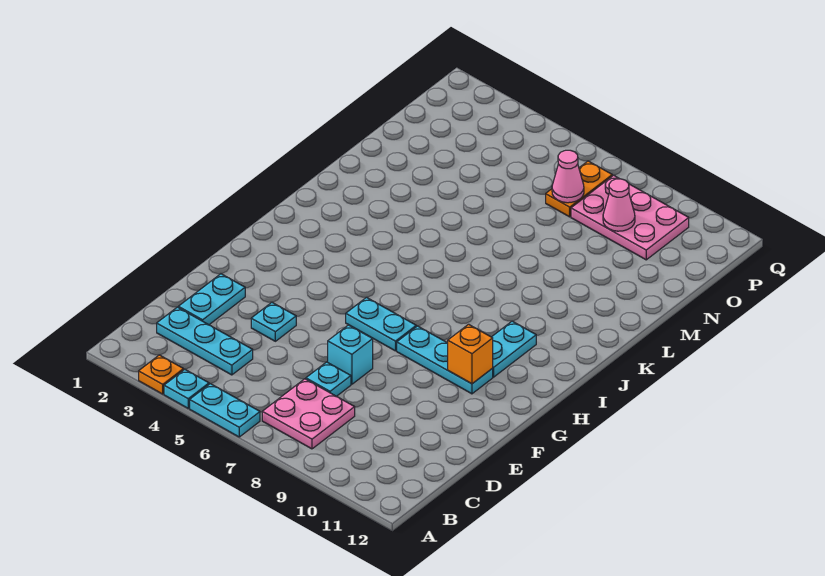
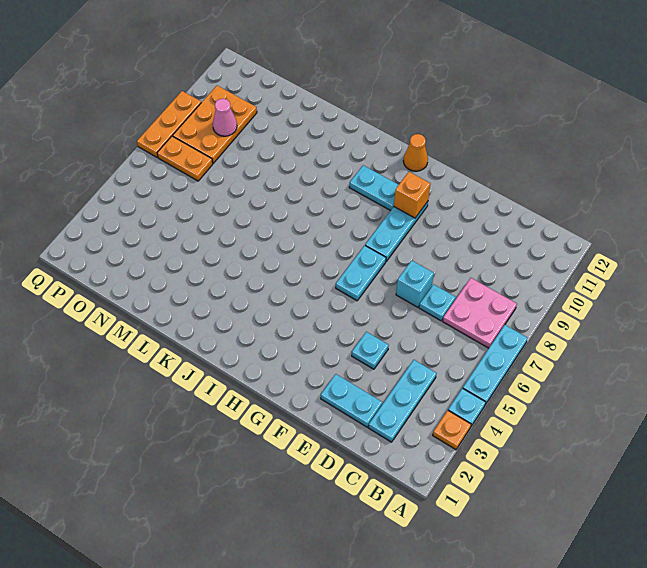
cyan plate A5:A6 level 1 -> cyan plate A5:A7 level 1
none -> orange cone H12 level 1
pink cone O7 level 2 -> none
pink plate O8:P10 level 1 -> orange plate O8:P10 level 1
none -> orange plate Q7:Q9 level 1

